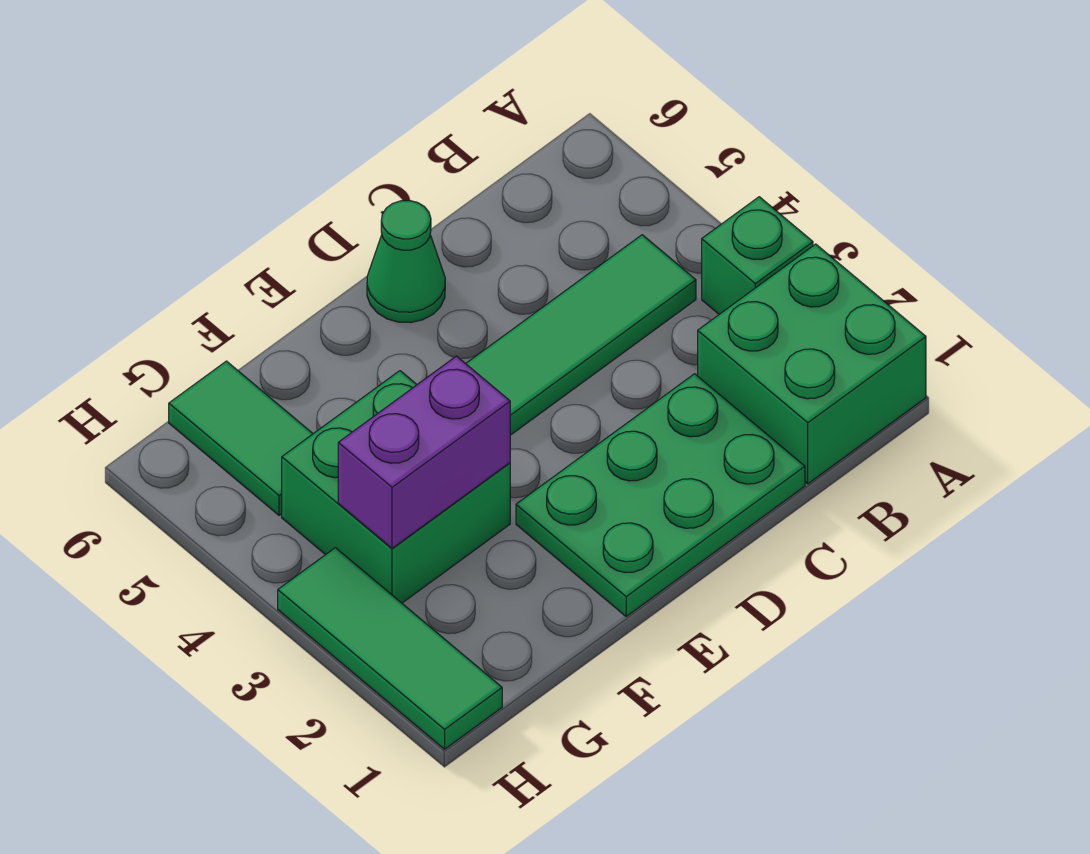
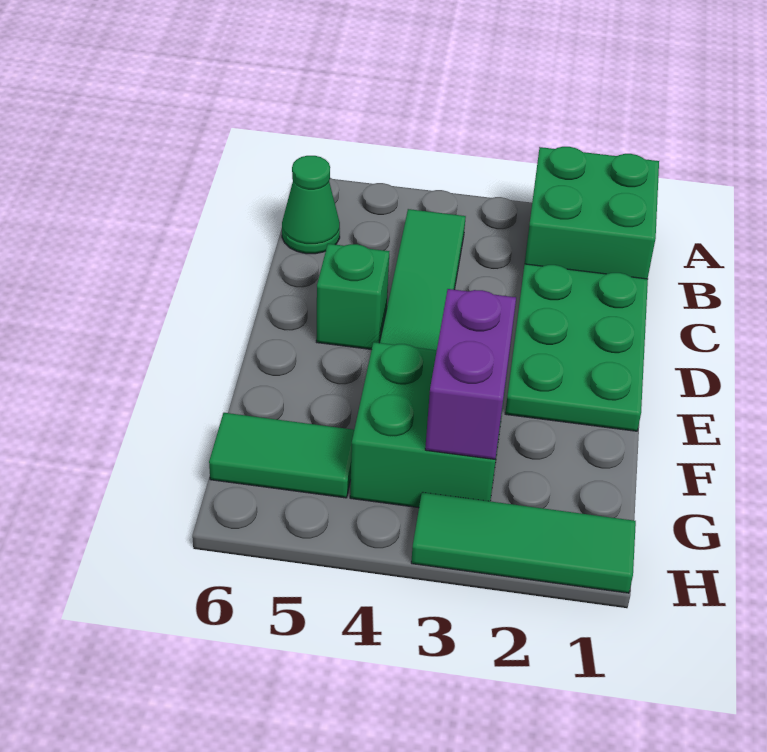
green brick A3 level 1 -> green brick D5 level 1
green cone D6 level 1 -> green cone B6 level 1

